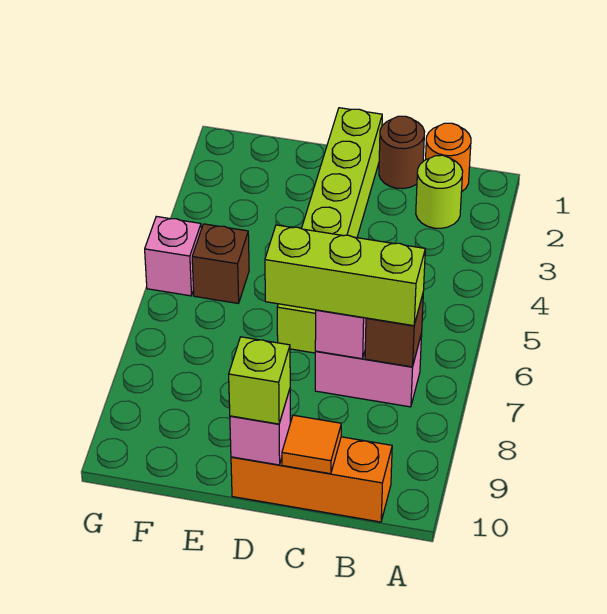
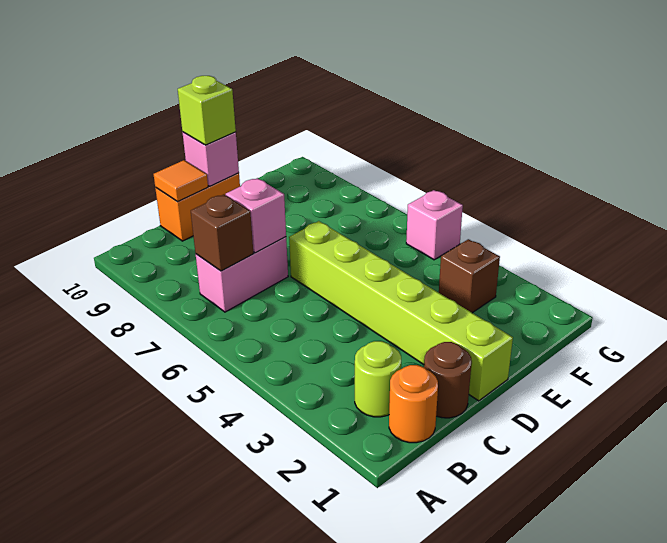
lime brick B7:D7 level 3 -> none
orange brick B10:D10 level 1 -> orange brick C10:D10 level 1
brown brick F5 level 1 -> brown brick F3 level 1

